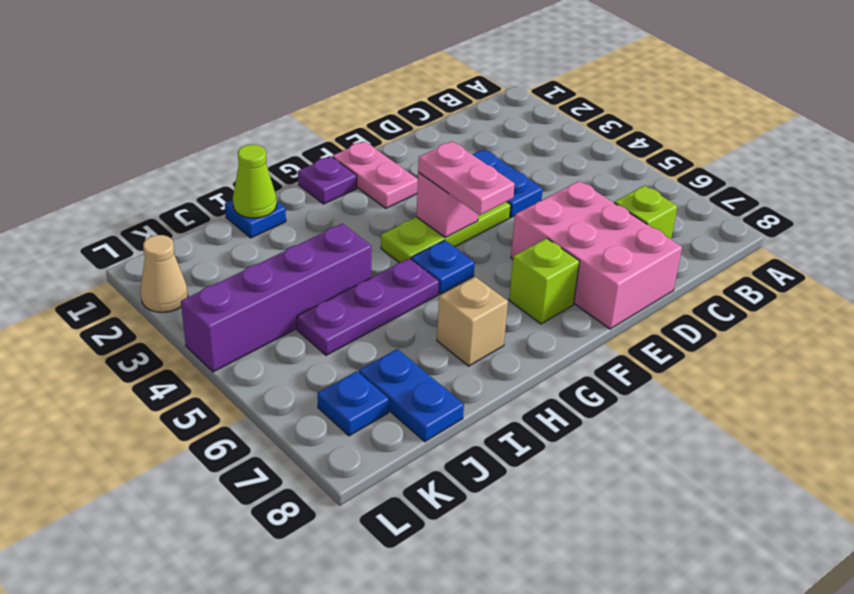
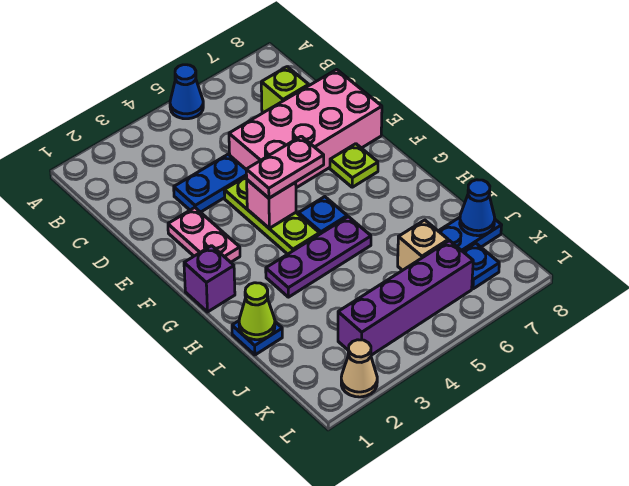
none -> blue cone A5 level 1
pink brick D6:E8 level 1 -> pink brick D5:E8 level 1
pink plate F1:F2 level 1 -> pink plate E2:F2 level 1
lime brick F7 level 1 -> lime plate F7 level 1
purple plate G1 level 1 -> purple brick G1 level 1
purple plate H5:J5 level 1 -> purple plate H3:H5 level 1
tan brick H7 level 1 -> tan brick J6 level 1
purple brick I4:L4 level 1 -> purple brick K3:K6 level 1
none -> blue cone J8 level 2

